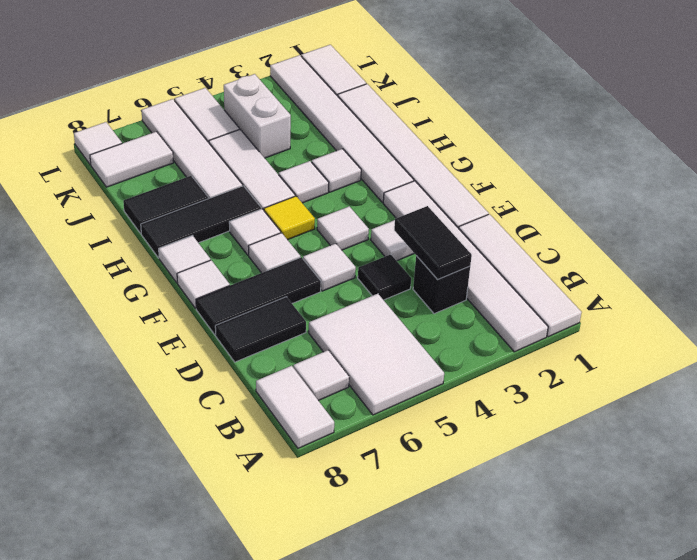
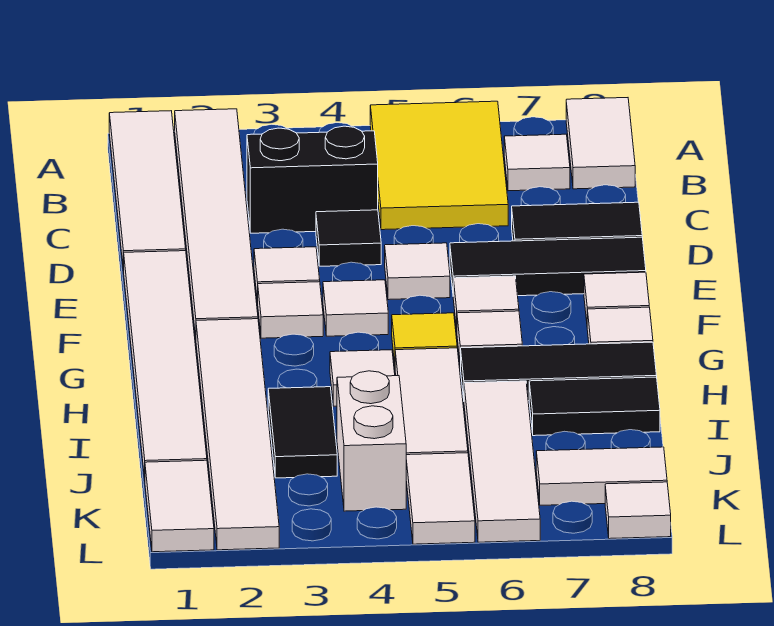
white tile A5:C6 level 1 -> yellow tile A5:C6 level 1
black brick C3 level 1 -> black brick C3:C4 level 1
black tile C3:D3 level 2 -> black tile I3:J3 level 1
white tile H3 level 1 -> white tile F3 level 1

